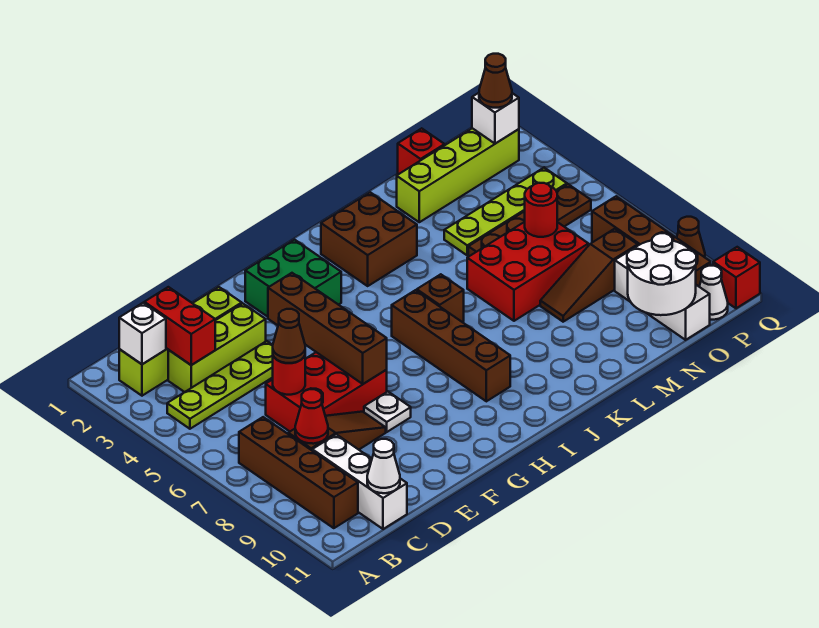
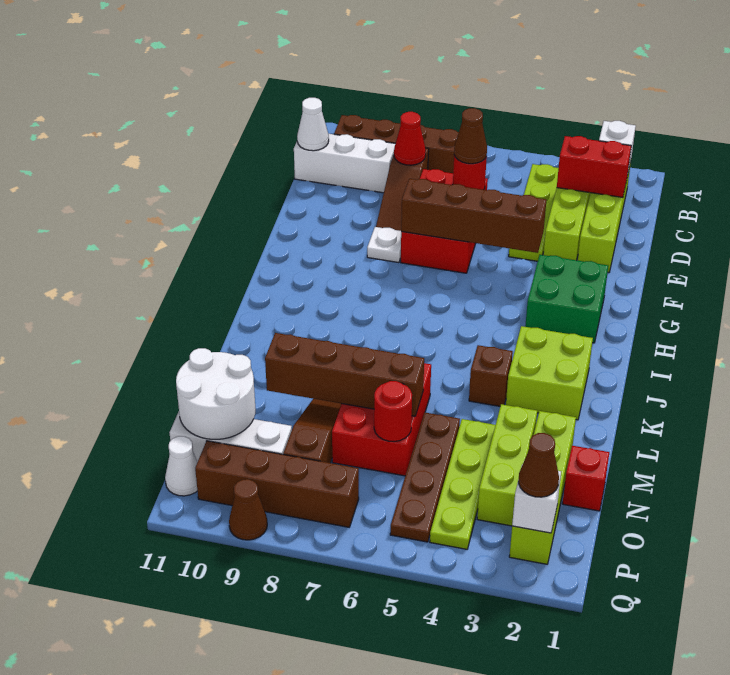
brown brick I6:I9 level 1 -> brown brick M6:M9 level 2
brown brick J2:K3 level 1 -> lime brick J2:K3 level 1
brown brick J6 level 1 -> brown brick K4 level 1
none -> lime brick M3:O3 level 1
red brick Q11 level 1 -> none

